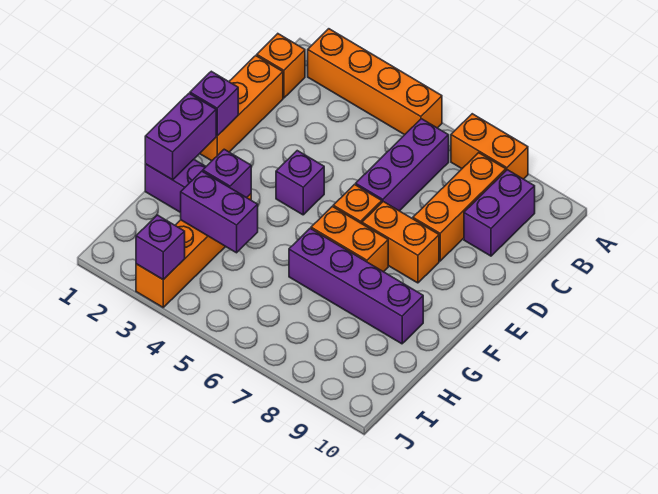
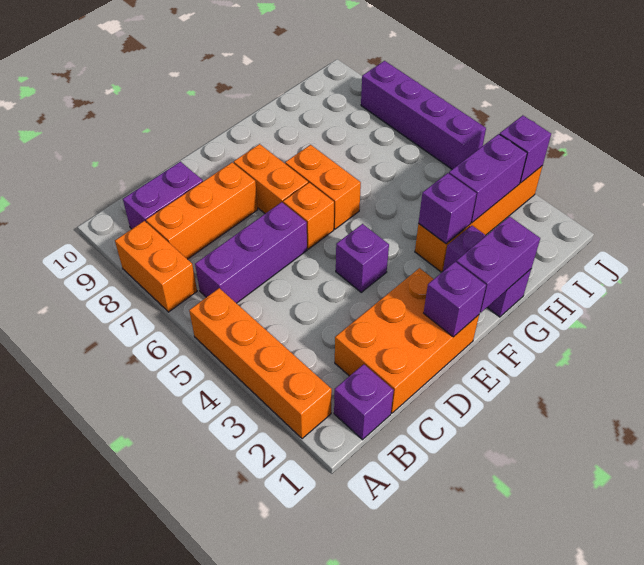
orange brick B1 level 1 -> purple brick B1 level 1
orange brick C1:E1 level 1 -> orange brick C1:E2 level 1
purple brick G6:G9 level 1 -> purple brick J5:J8 level 1
purple brick H3:H4 level 2 -> purple brick H3:I3 level 2

